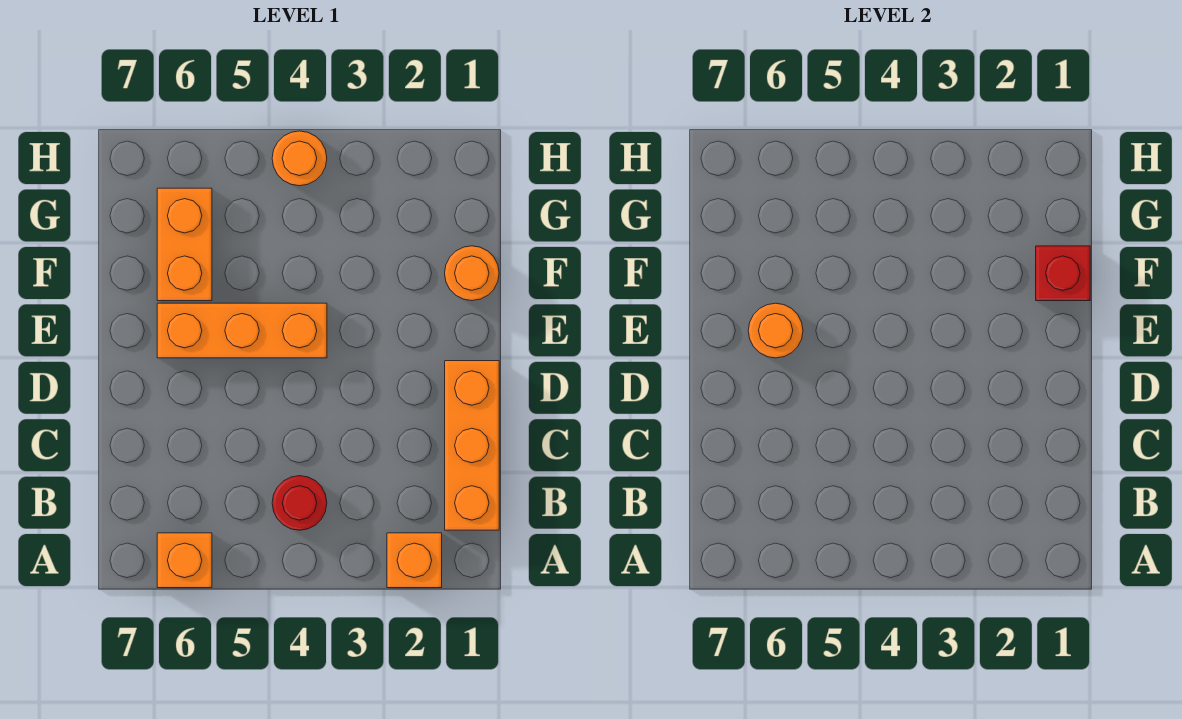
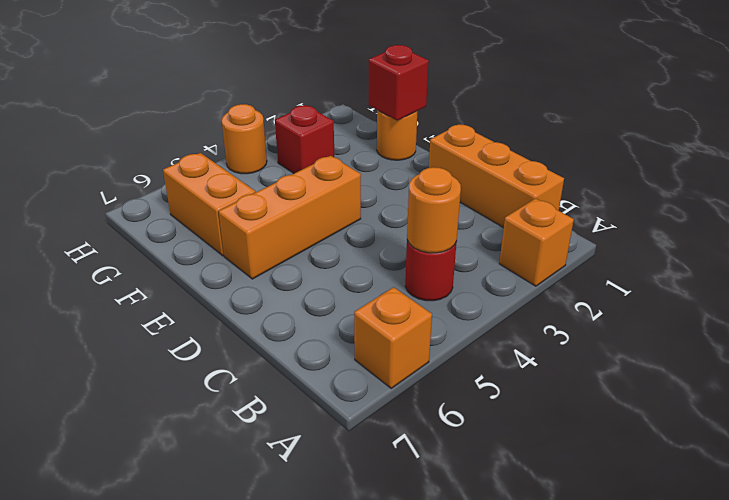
orange round brick E6 level 2 -> orange round brick B4 level 2
none -> red brick G3 level 1

